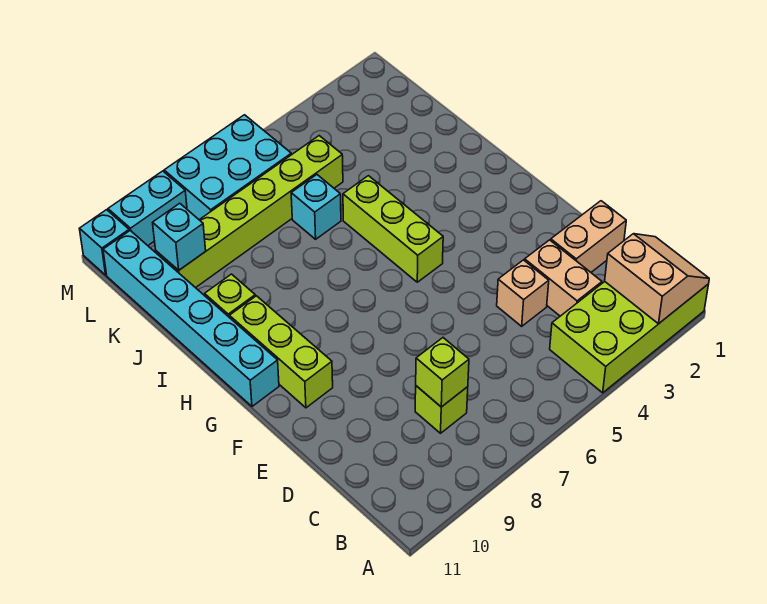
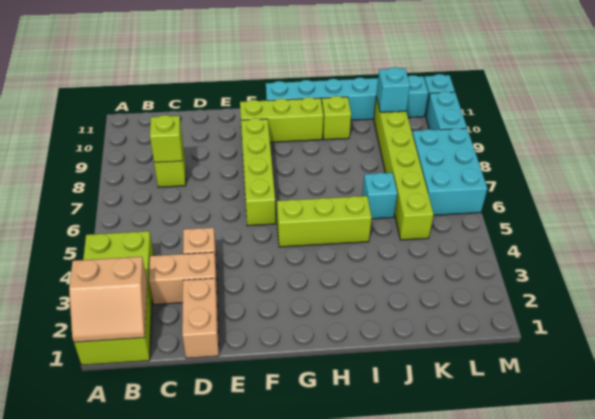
none -> lime brick F6:F9 level 1

